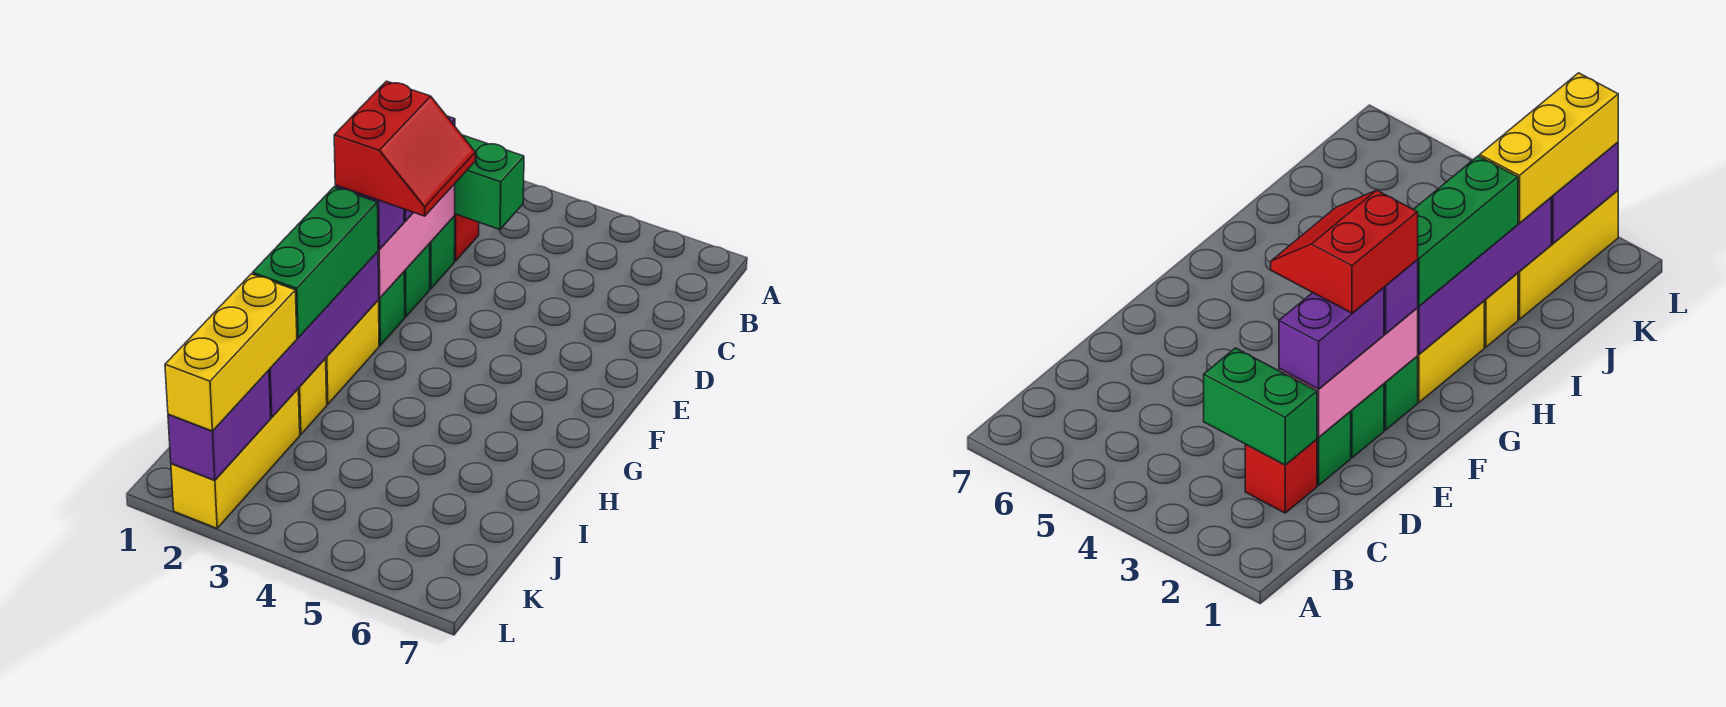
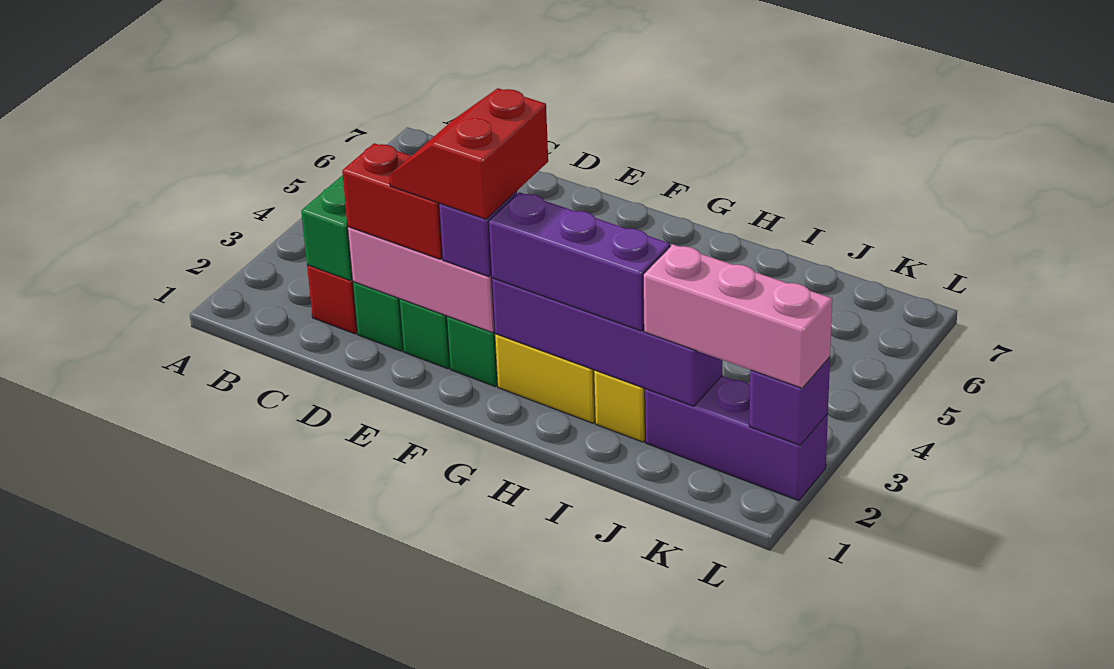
purple brick D2:E2 level 3 -> red brick D2:E2 level 3
red slope E2:F3 level 4 top 2 -> red slope E2:F3 level 4 top F
green brick G2:I2 level 3 -> purple brick G2:I2 level 3
yellow brick J2:L2 level 1 -> purple brick J2:L2 level 1
yellow brick J2:L2 level 3 -> pink brick J2:L2 level 3
purple brick K2:L2 level 2 -> purple brick L2 level 2

